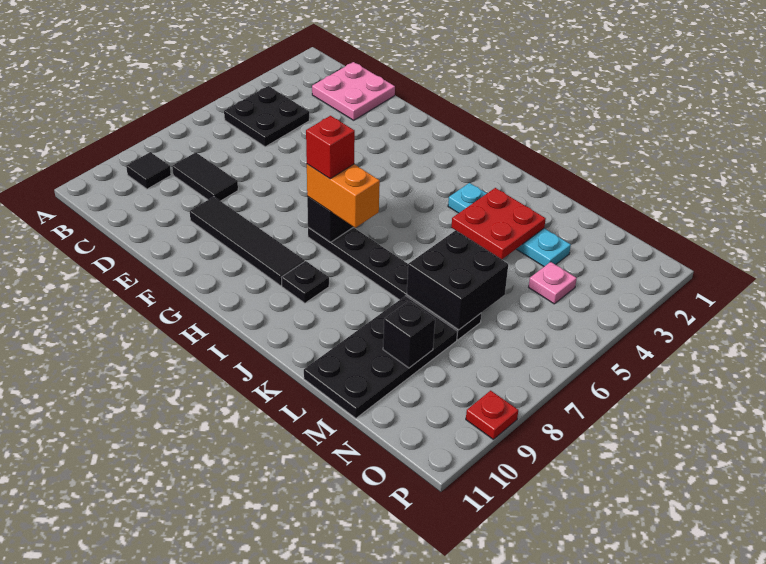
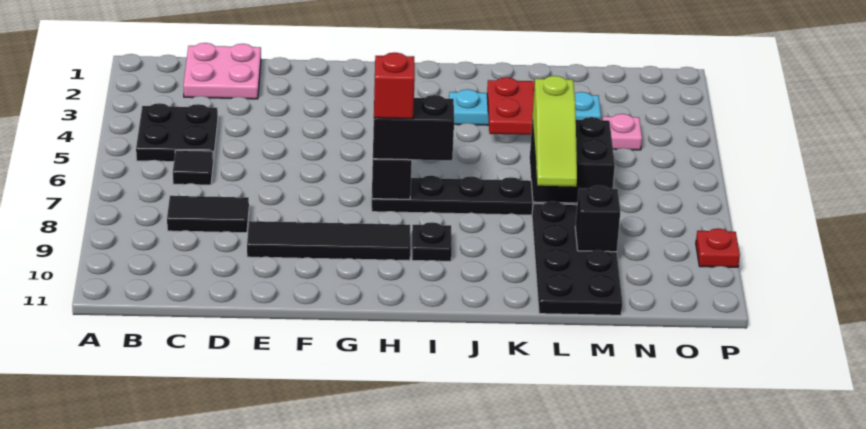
black tile B9 level 1 -> black tile C6 level 1
orange brick H7:I7 level 3 -> black brick H7:I7 level 3
none -> lime slope L6:L8 level 3 top 6

